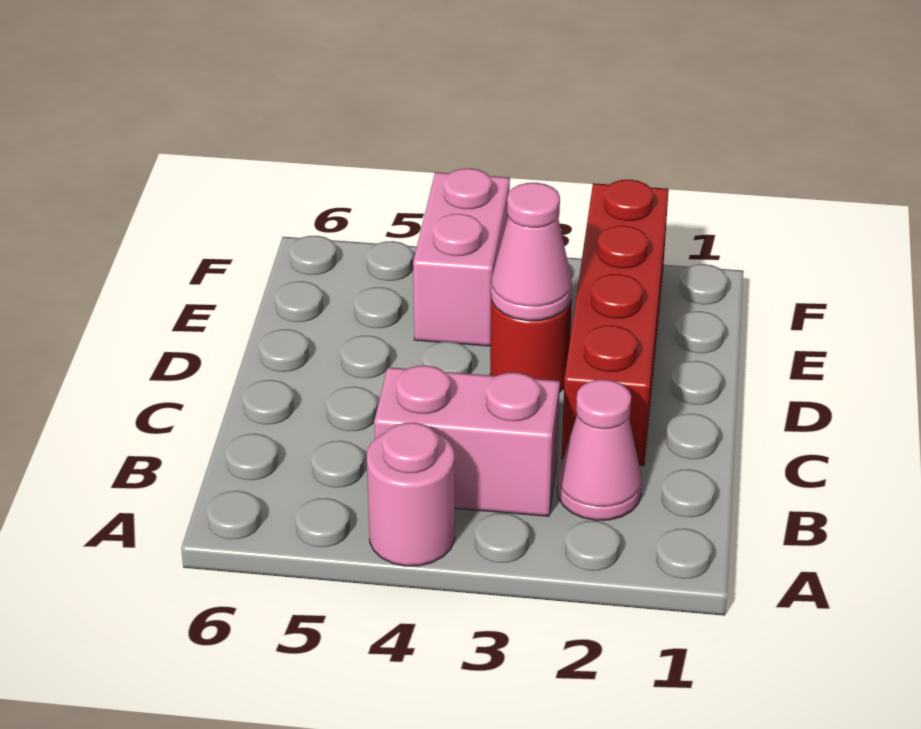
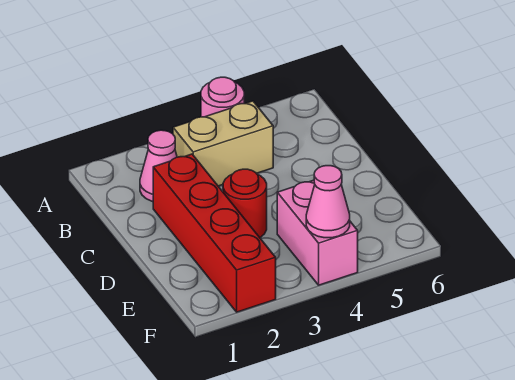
pink brick B3:B4 level 1 -> tan brick B3:B4 level 1
pink cone D3 level 2 -> pink cone F4 level 2

